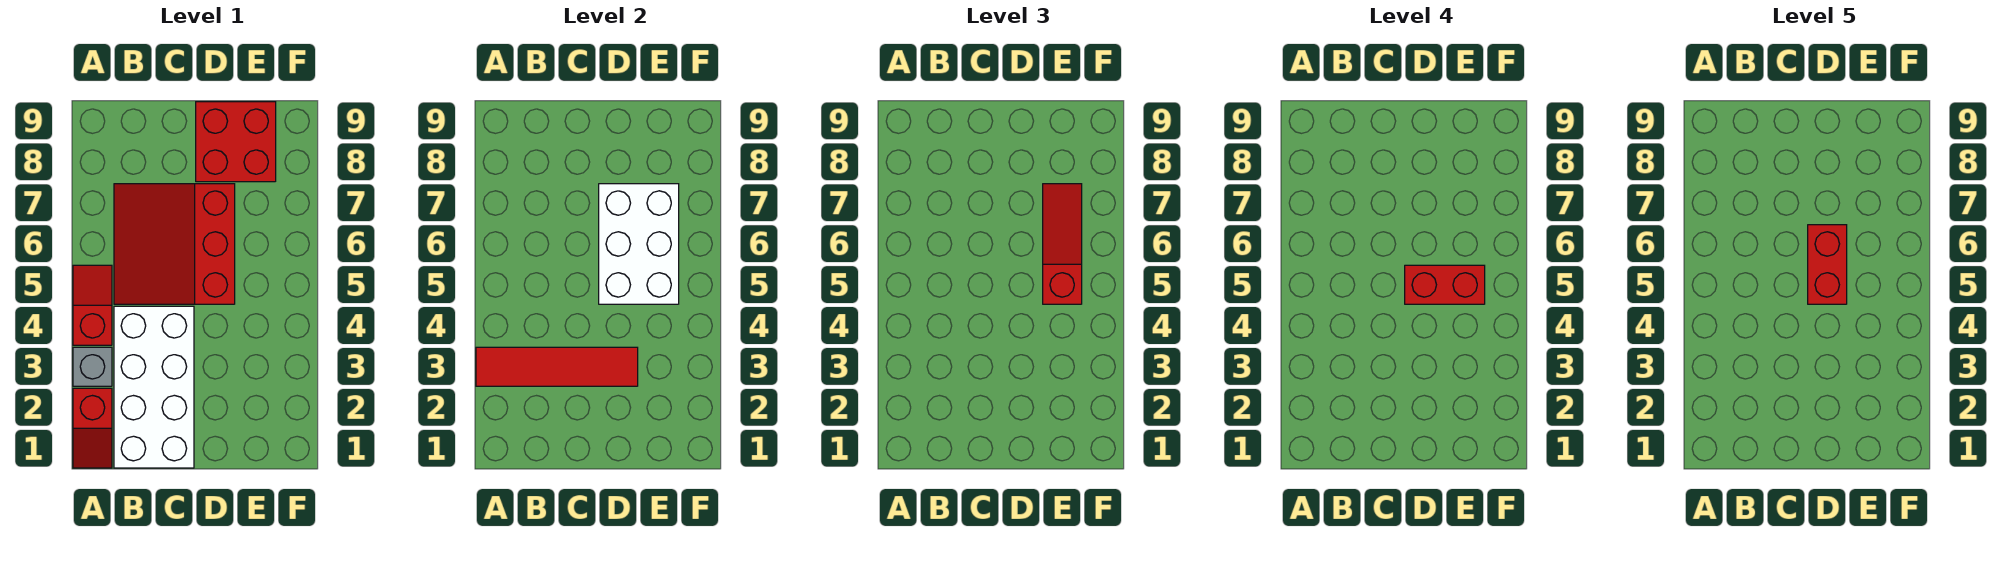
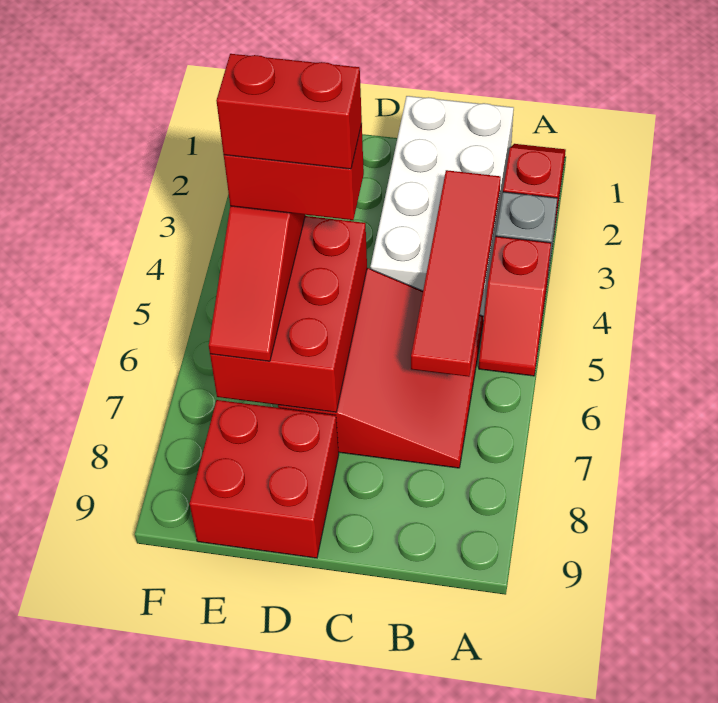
red tile A3:D3 level 2 -> red tile B3:B6 level 2
white brick D5:E7 level 2 -> red brick D5:E7 level 2
red brick D5:D6 level 5 -> red brick D5:E5 level 5

